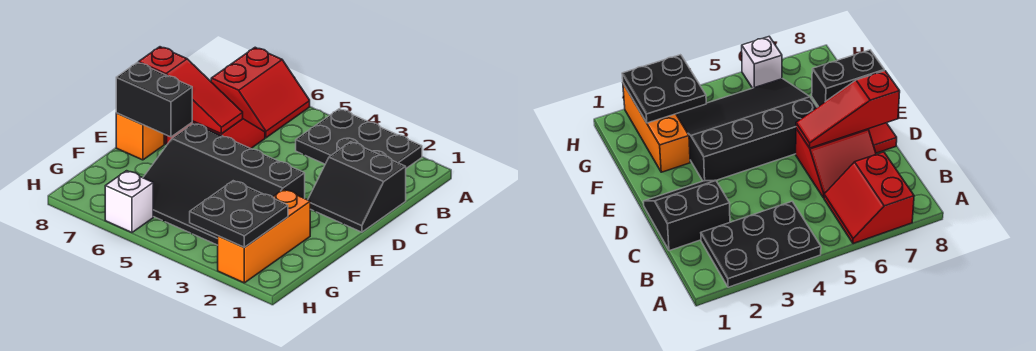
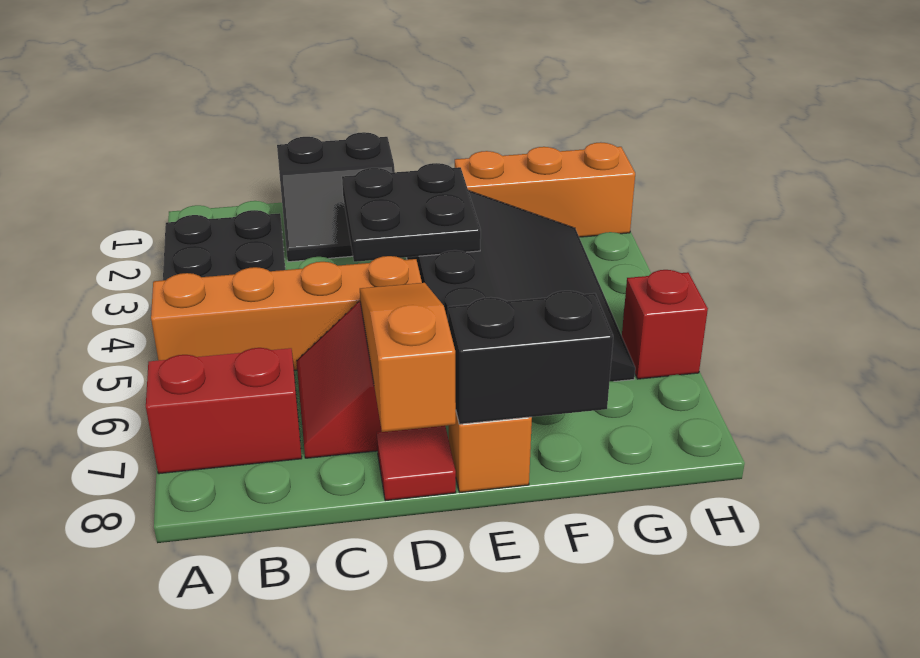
none -> orange brick A5:D5 level 1
black slope C1:D2 level 1 top C -> black slope C1:D2 level 1 top 1
red slope D6:D8 level 2 top 8 -> orange slope D6:D8 level 2 top 8
black brick E7:E8 level 2 -> black brick E8:F8 level 2
black plate G2:H3 level 2 -> black plate D3:E4 level 2
white brick H6 level 1 -> red brick H6 level 1

